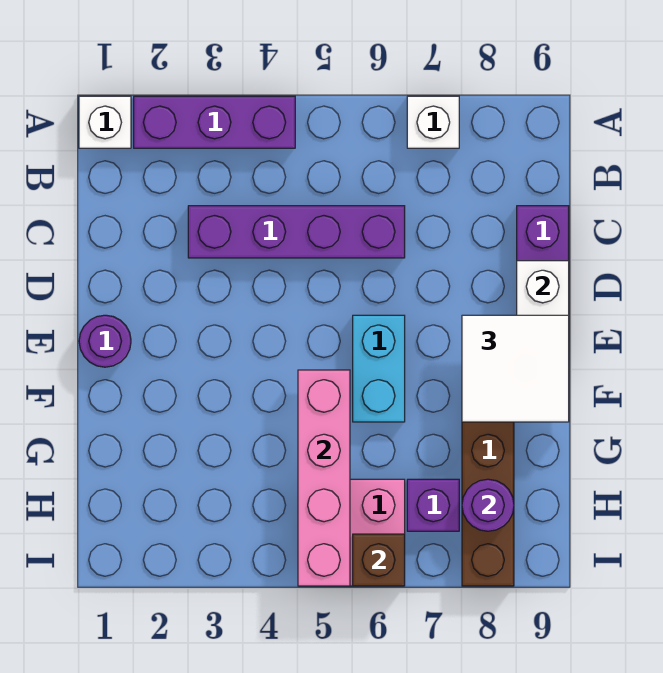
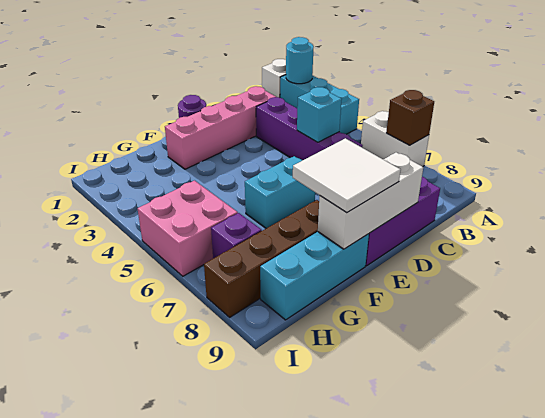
purple brick A2:A4 level 1 -> cyan brick A2:A4 level 1
none -> cyan round brick A2 level 2
white brick A7 level 1 -> white brick A6:A7 level 1
none -> cyan brick C5 level 2
pink brick F5:I5 level 2 -> pink brick C2:F2 level 1
none -> cyan brick F9:H9 level 1
purple round brick H8 level 2 -> none
brown brick I6 level 2 -> brown brick A7 level 2

